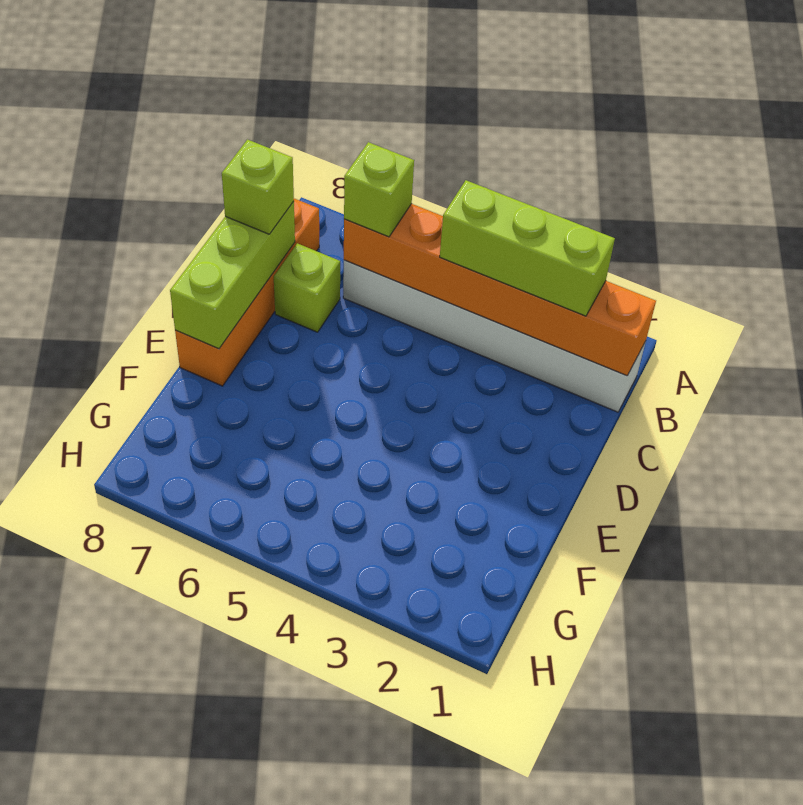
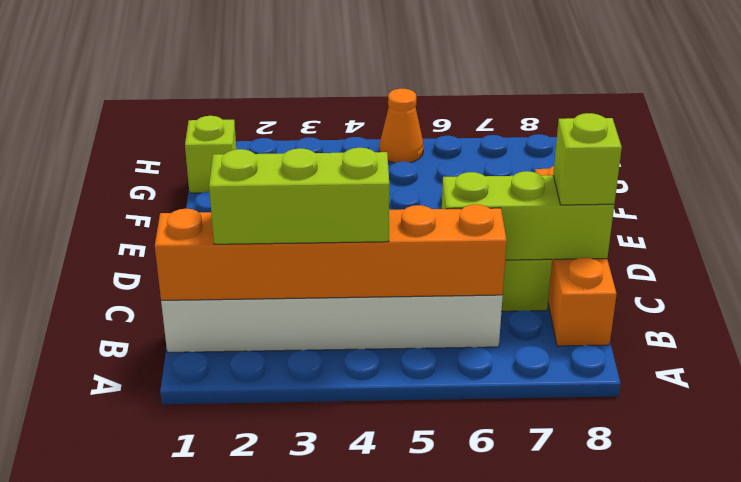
lime brick B6 level 3 -> lime brick G1 level 1
lime brick C8:E8 level 2 -> lime brick C6:C8 level 2
none -> orange cone H5 level 1

